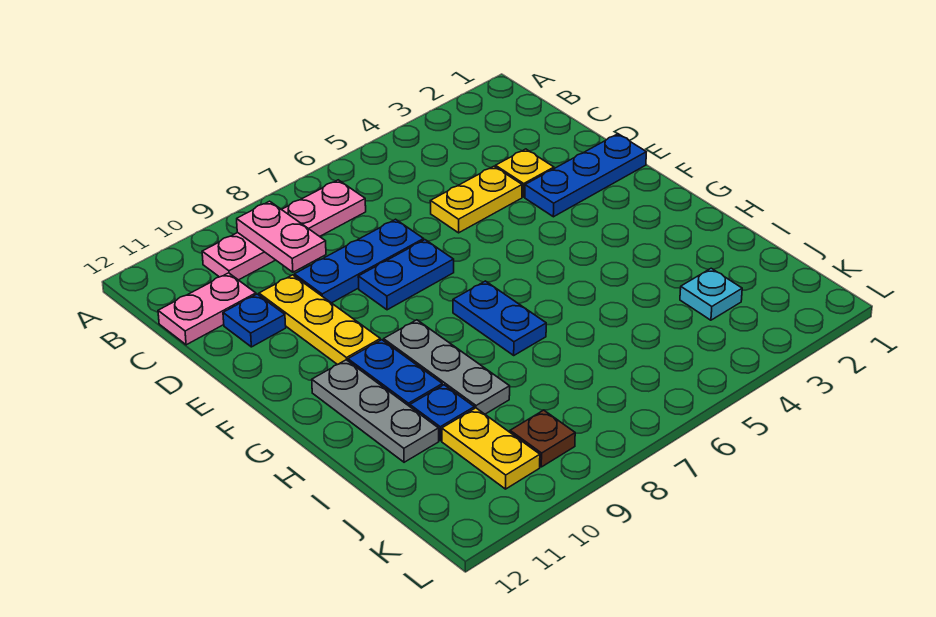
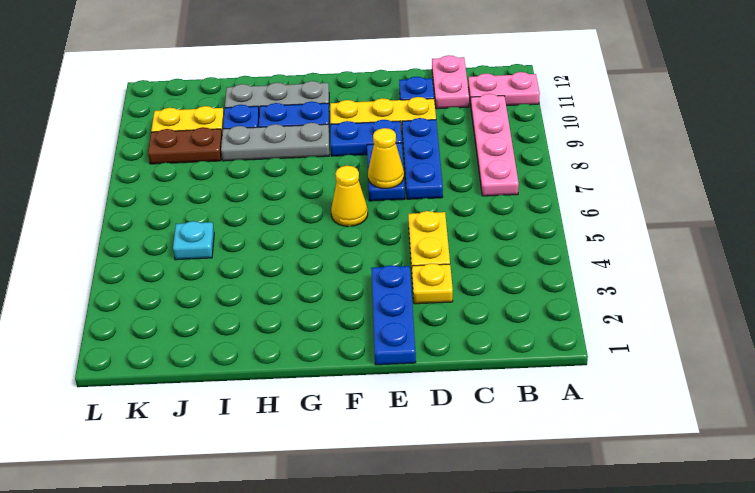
pink plate B9:C9 level 2 -> pink plate A11:B11 level 1
none -> yellow cone E7 level 2
none -> yellow cone F6 level 1
blue plate G7:H7 level 1 -> blue plate E9:F9 level 1
cyan plate J3 level 1 -> cyan plate J5 level 1
brown plate K9 level 1 -> brown plate J9:K9 level 1

